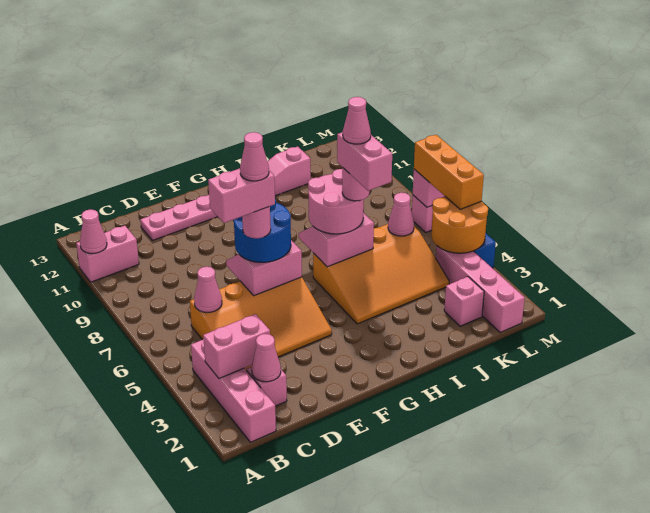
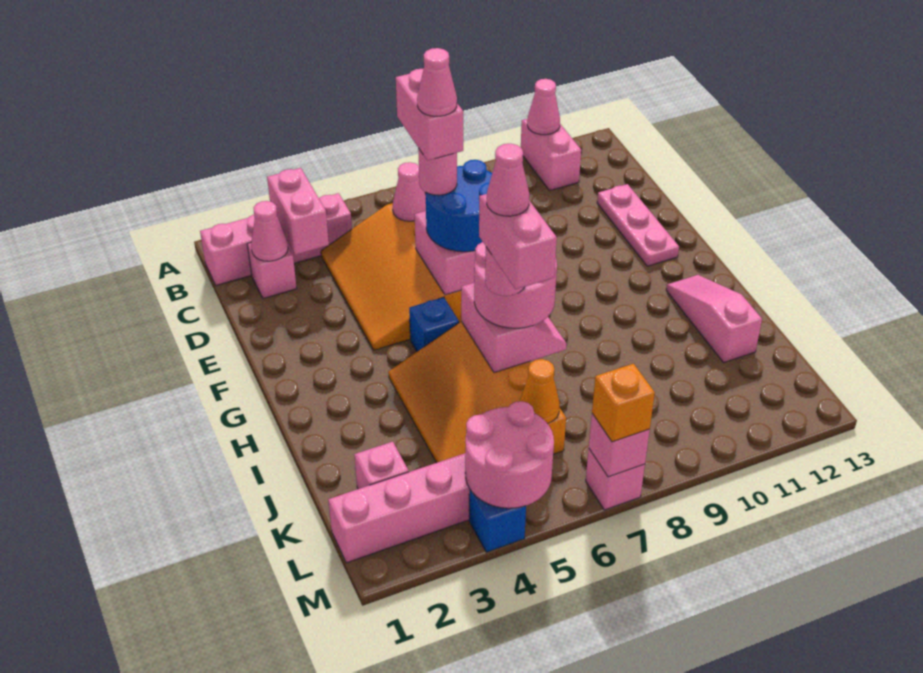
none -> blue brick G5 level 1
pink brick I5:I6 level 5 -> pink brick I6:J6 level 5
pink cone K6 level 2 -> orange cone K6 level 2
orange round brick L4:M5 level 2 -> pink round brick L4:M5 level 2
orange brick M5:M7 level 3 -> orange brick M7 level 3

